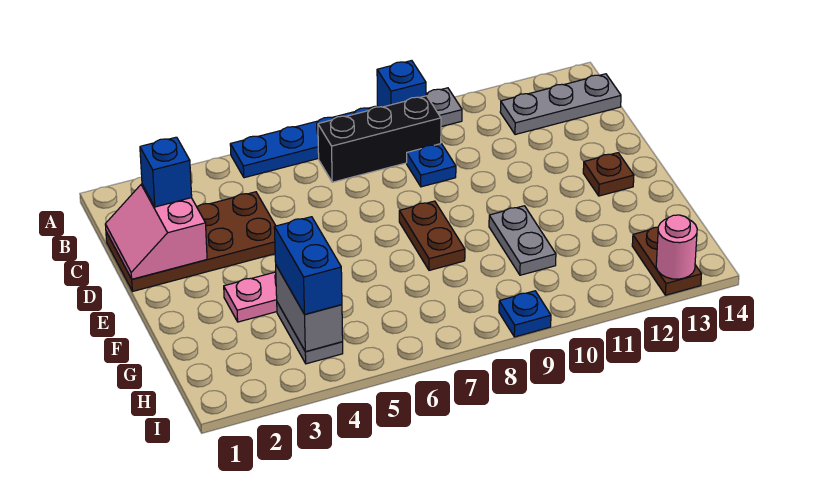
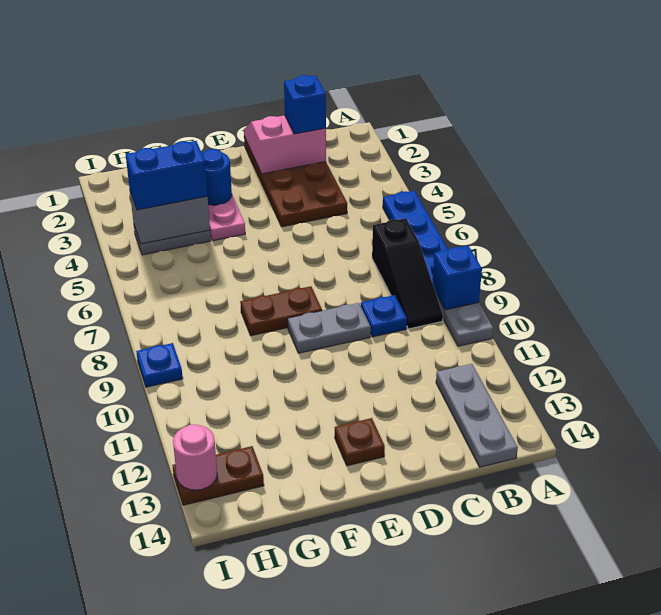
black brick B7:B9 level 1 -> black slope B7:B9 level 1 top 7
none -> blue round brick F3 level 2
grey plate F10:G10 level 1 -> grey plate D9:E9 level 1

